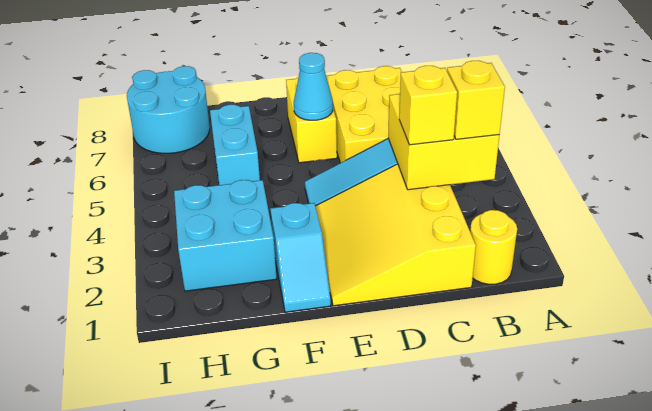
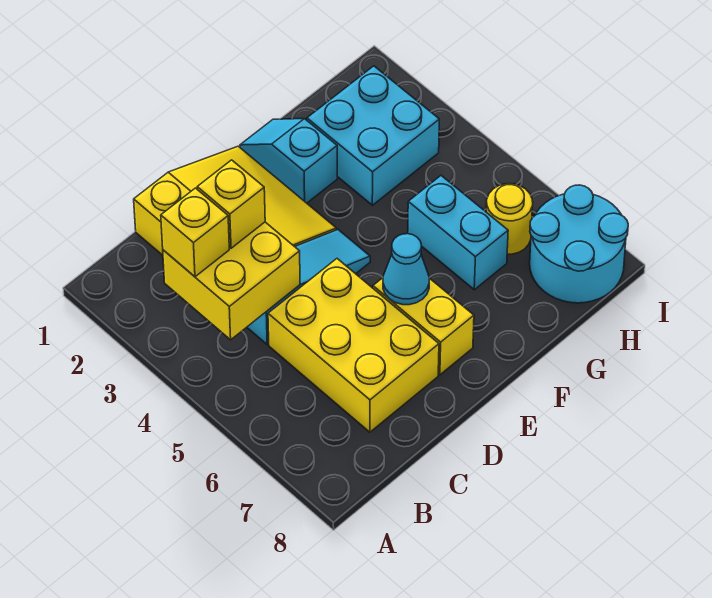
yellow round brick B1 level 1 -> yellow round brick H6 level 1

